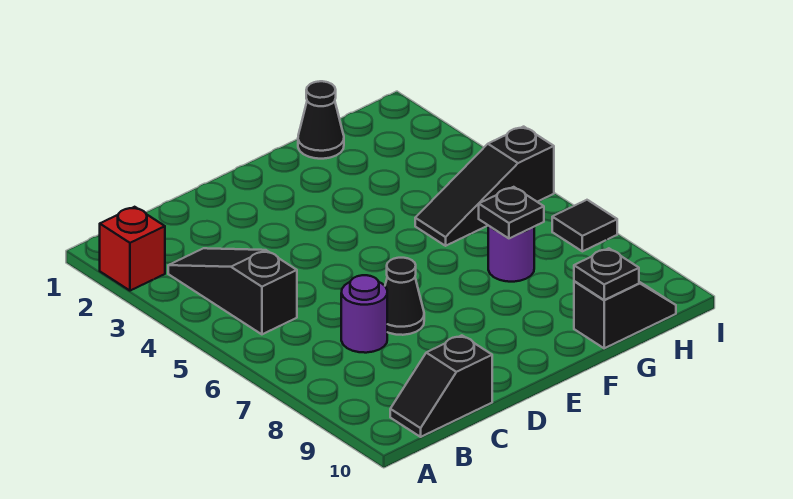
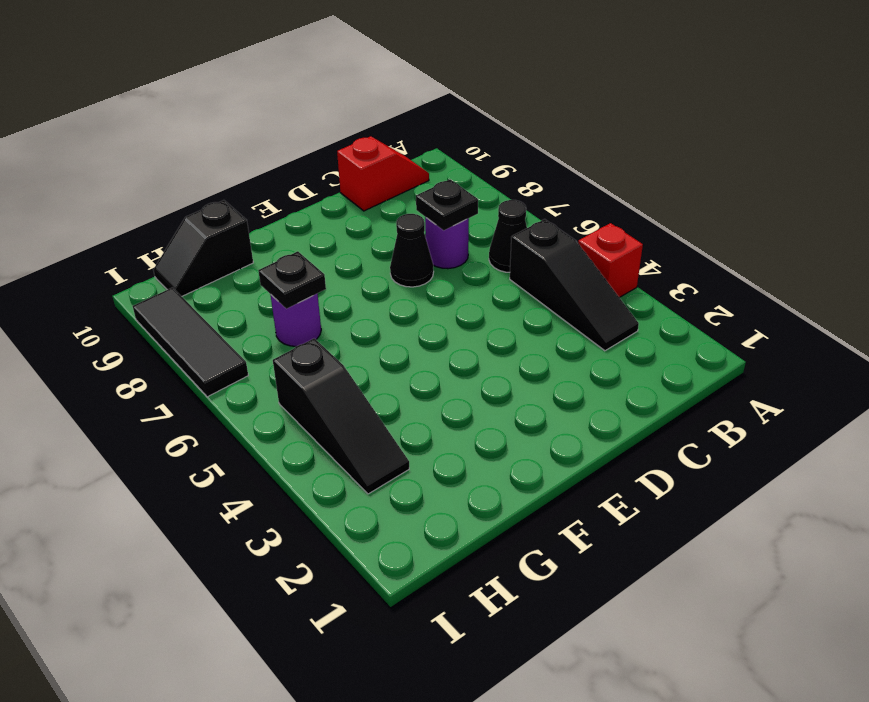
red brick A2 level 1 -> red brick A4 level 1
black slope B10:C10 level 1 top C -> red slope B10:C10 level 1 top C
black cone G1 level 1 -> black cone B6 level 1
black slope G5:I5 level 1 top I -> black slope H3:H5 level 1 top 5
black plate G10 level 2 -> black plate C7 level 2
black tile I7 level 1 -> black tile I7:I9 level 1

